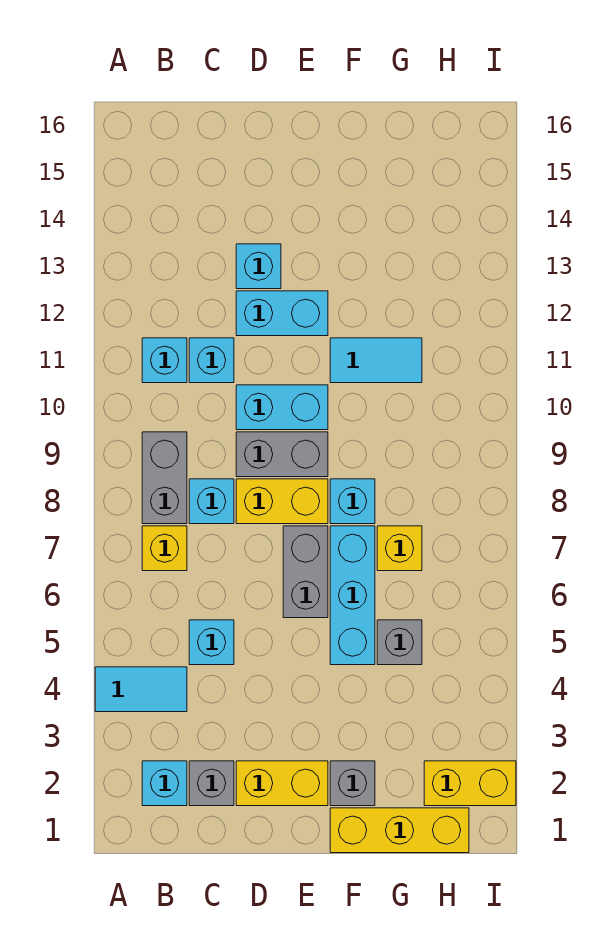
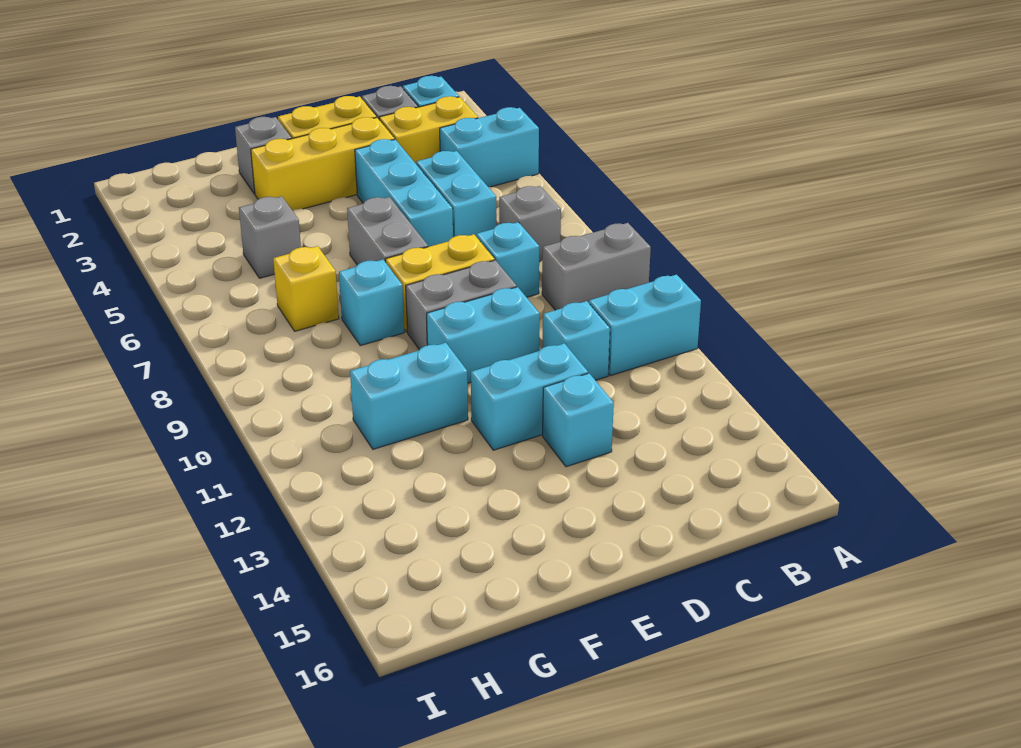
cyan tile A4:B4 level 1 -> cyan brick A4:B4 level 1
yellow brick B7 level 1 -> grey brick B7 level 1
grey brick B8:B9 level 1 -> grey brick A9:B9 level 1
cyan brick B11 level 1 -> cyan brick A11:B11 level 1
cyan brick C5 level 1 -> cyan brick C5:C6 level 1
yellow brick F1:H1 level 1 -> yellow brick D3:F3 level 1
cyan brick F5:F7 level 1 -> cyan brick D4:D6 level 1
cyan tile F11:G11 level 1 -> cyan brick F11:G11 level 1
yellow brick H2:I2 level 1 -> yellow brick B3:C3 level 1

